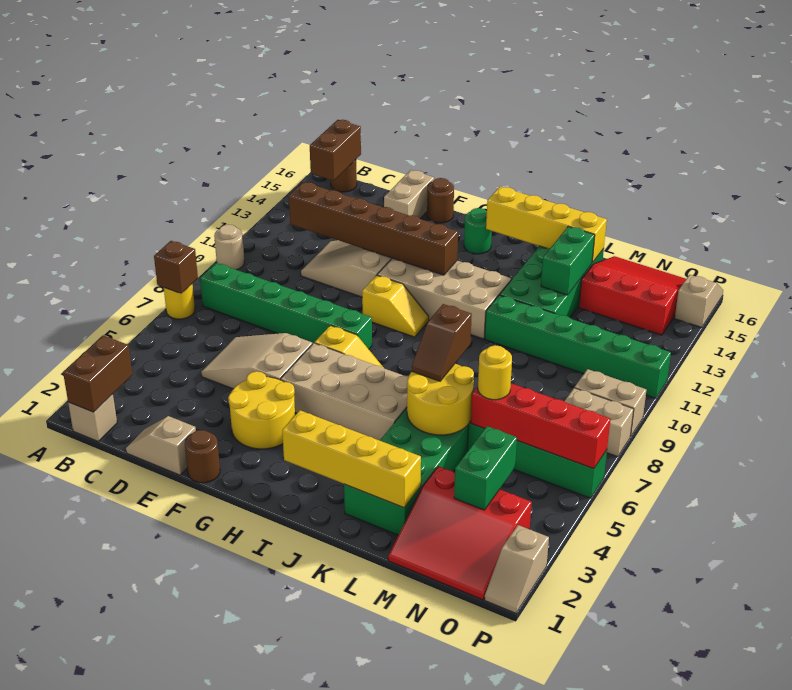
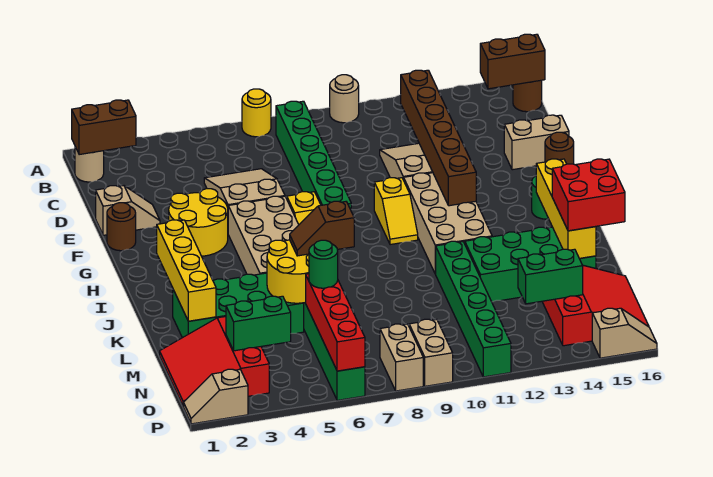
brown brick A7 level 2 -> none
tan brick B1 level 1 -> tan round brick B1 level 1
tan slope D1:E1 level 1 top E -> tan slope E1:E2 level 1 top 1
none -> red brick K15:L16 level 3
green brick L13:L14 level 2 -> green brick N13:N14 level 2
yellow round brick M6 level 3 -> green round brick M6 level 3

